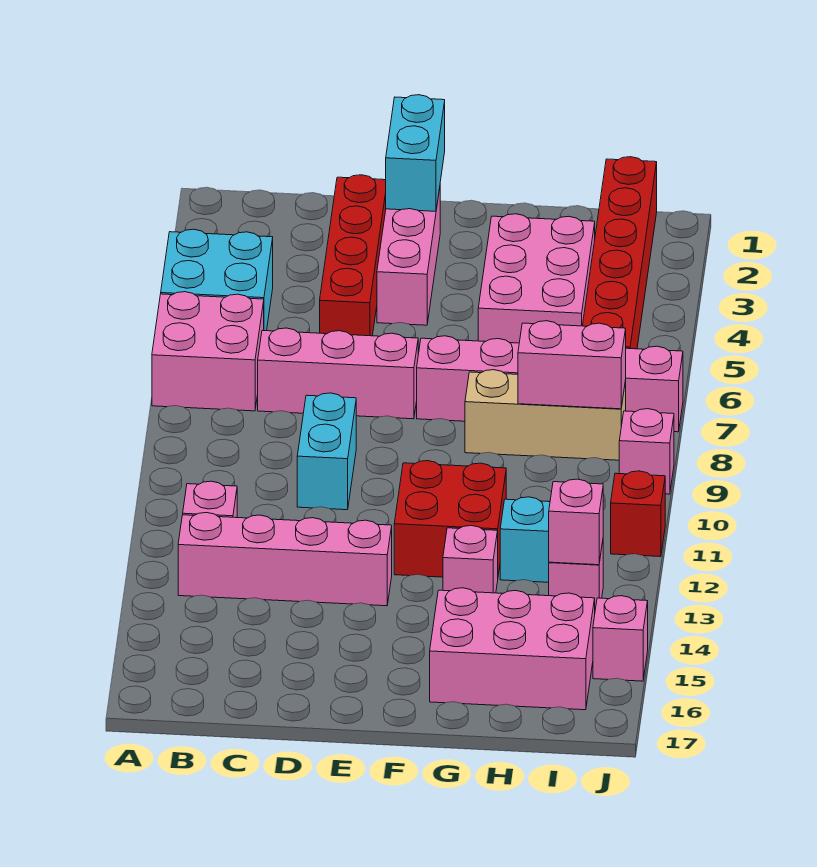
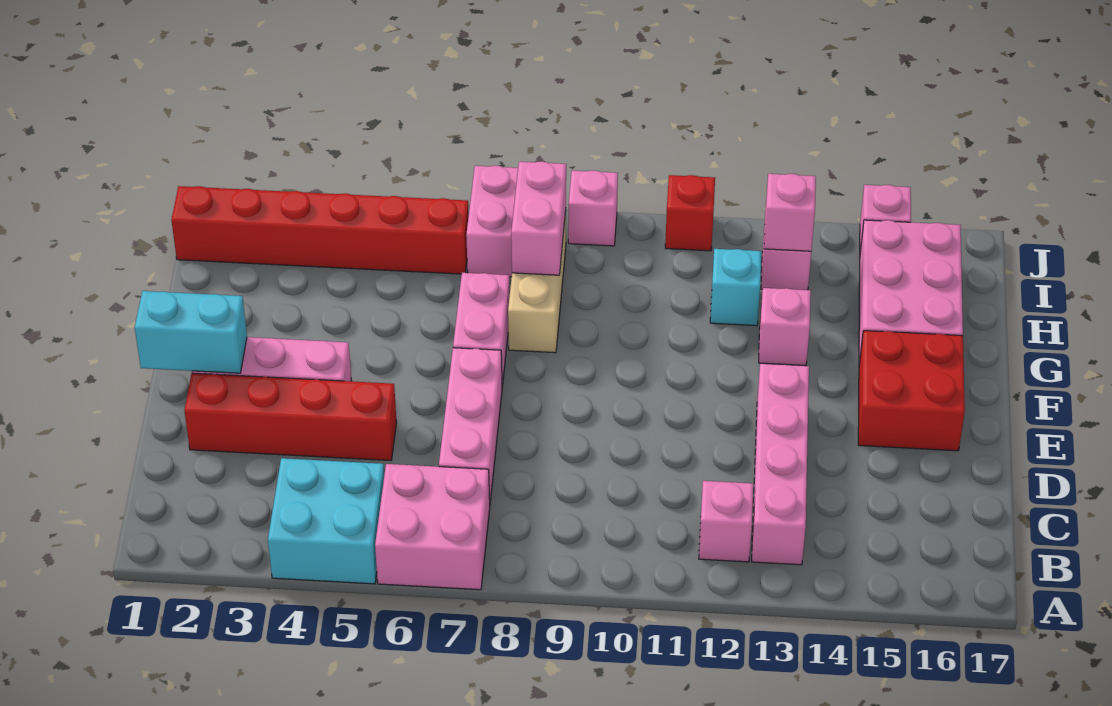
cyan brick D9:D10 level 1 -> none
red brick F11:G12 level 1 -> red brick E15:F16 level 1
pink brick G3:H5 level 1 -> none

